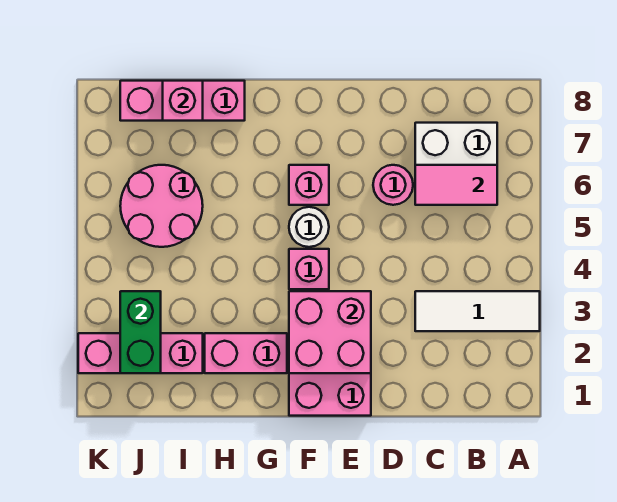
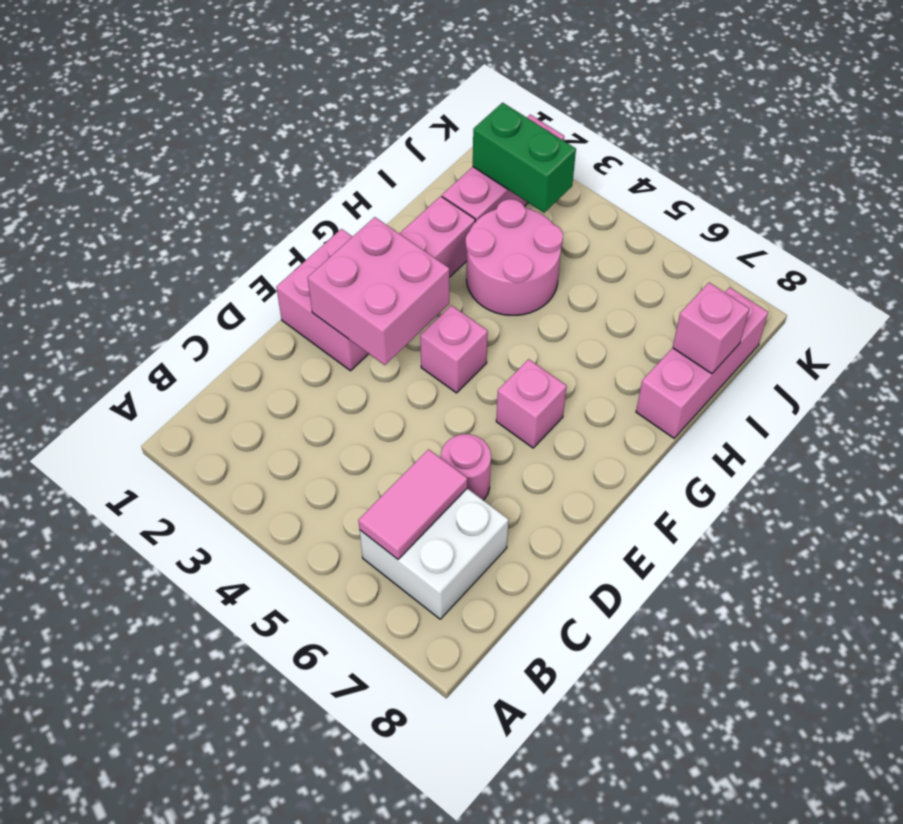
white tile A3:C3 level 1 -> none
white round brick F5 level 1 -> none
pink round brick I5:J6 level 1 -> pink round brick H3:I4 level 1

